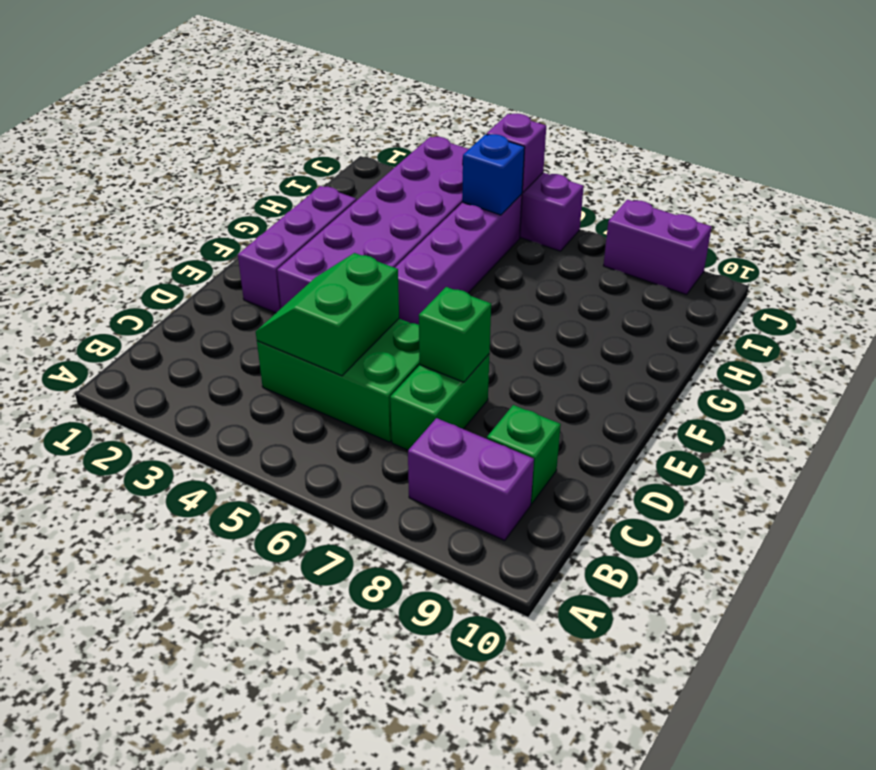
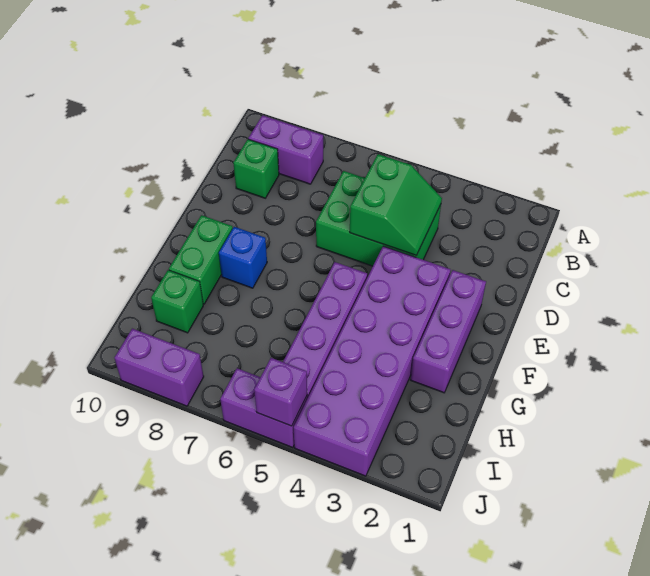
green brick C7:D7 level 1 -> green brick F9:G9 level 1
green brick D7 level 2 -> green brick H9 level 1
blue brick I5 level 2 -> blue brick F8 level 1

